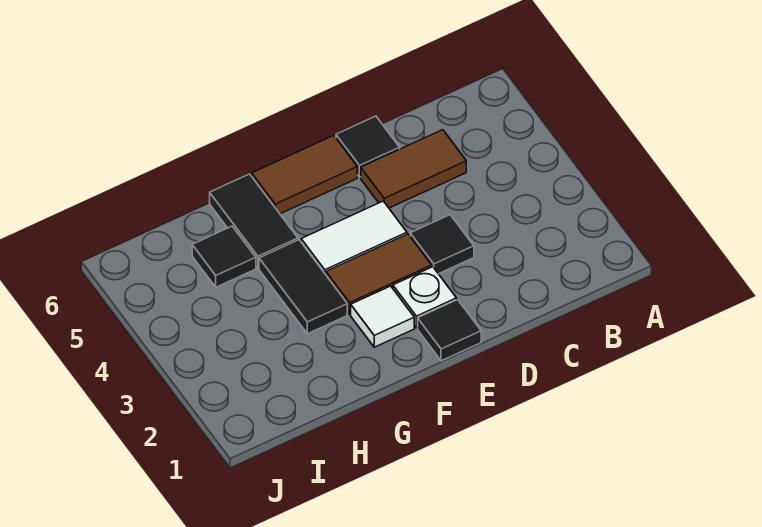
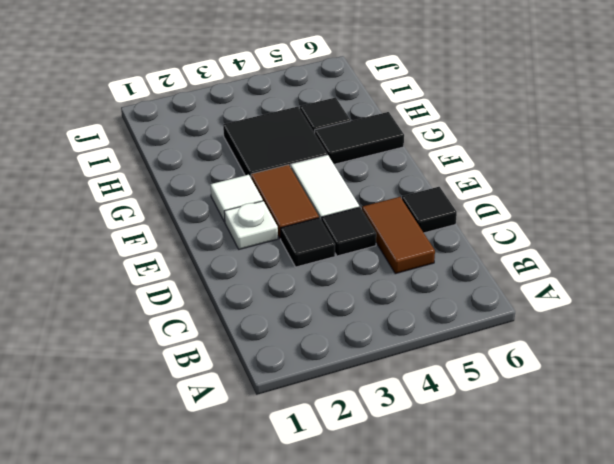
black tile E1 level 1 -> black tile D4 level 1
brown tile E6:F6 level 1 -> none
black tile G3:G4 level 1 -> black tile G3:H4 level 1

